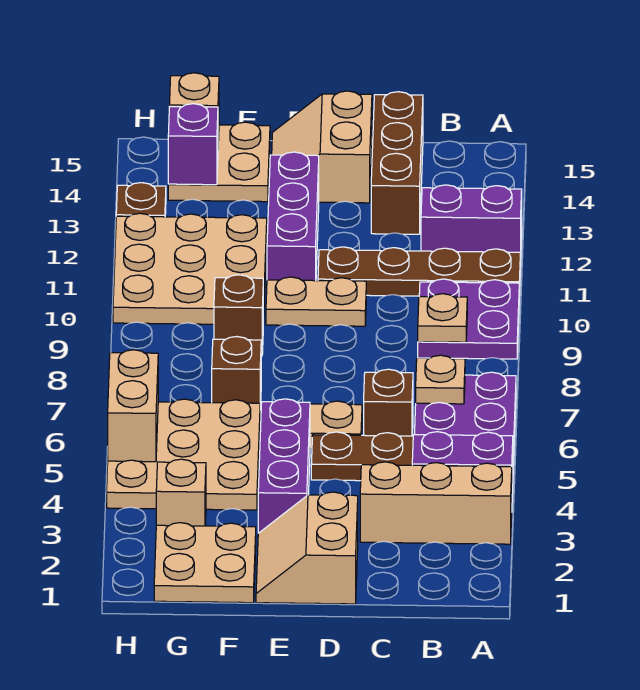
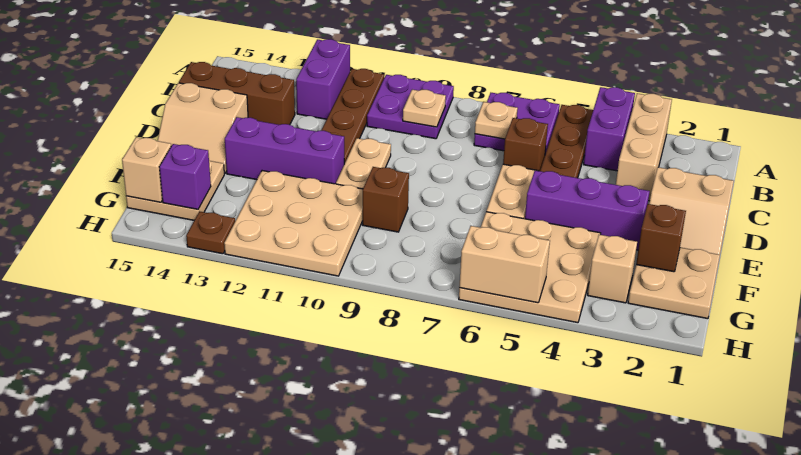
brown brick F7 level 1 -> brown brick F2 level 2

